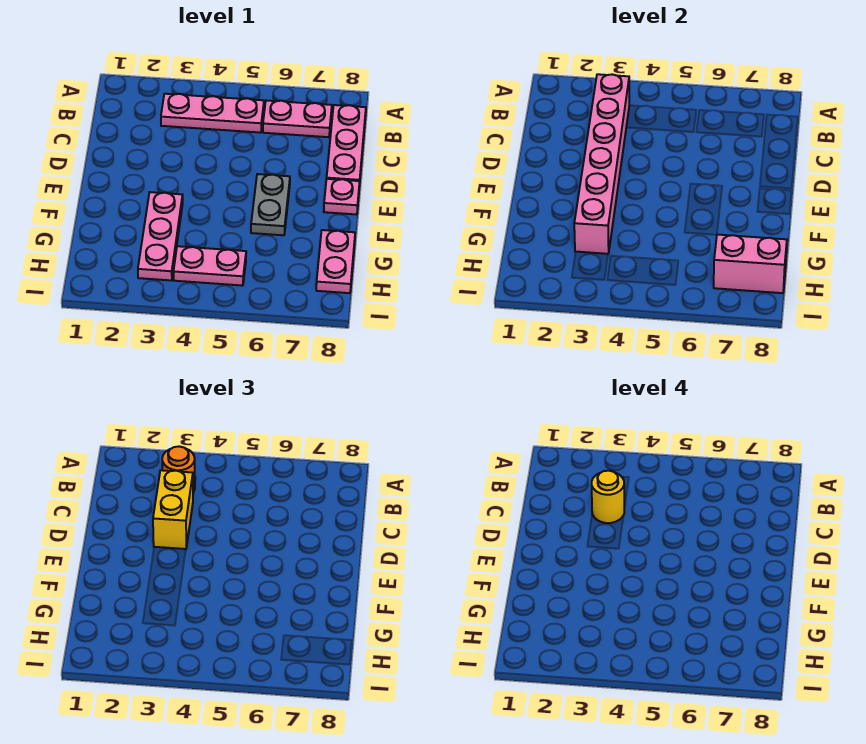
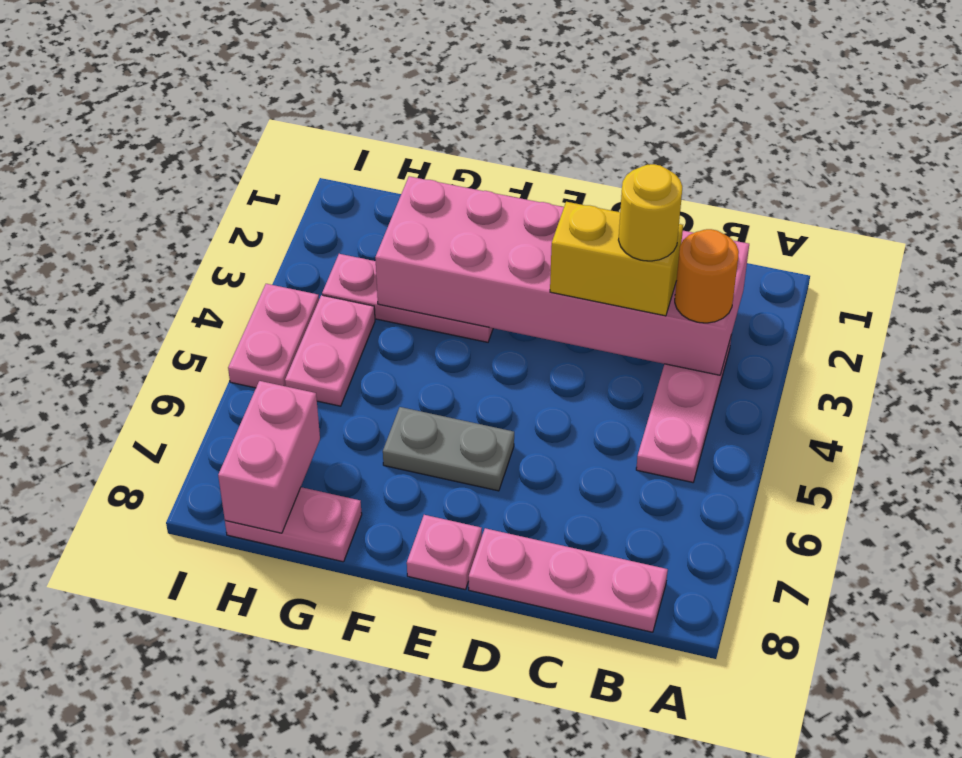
pink brick B3:G3 level 2 -> pink brick B2:G3 level 2
pink plate B6:B7 level 1 -> pink plate I4:I5 level 1

